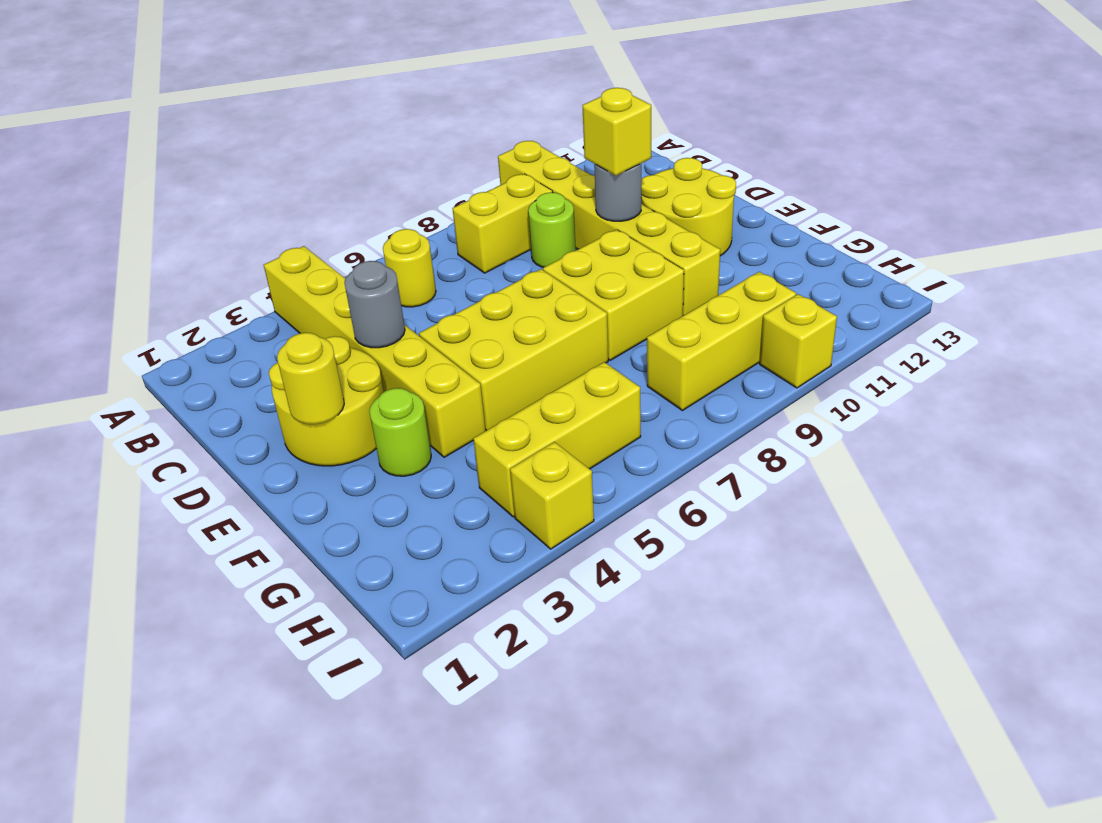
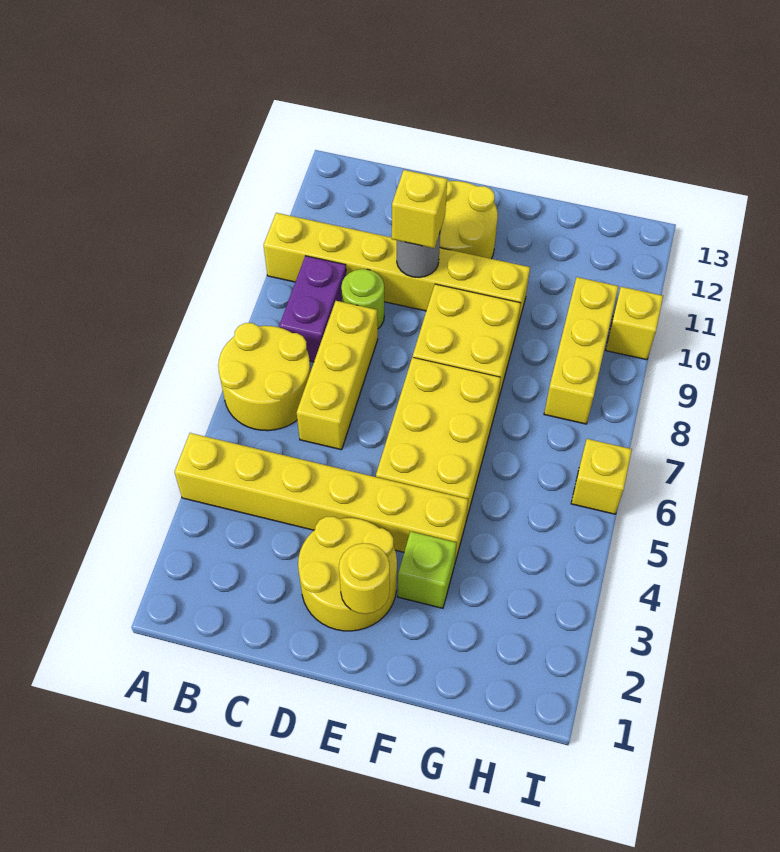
yellow round brick B6 level 1 -> yellow round brick A6:B7 level 1
yellow brick B8:B9 level 1 -> purple brick B8:B9 level 1
grey round brick D4 level 2 -> none
lime round brick F3 level 1 -> lime brick F3 level 1
yellow brick H4:H6 level 1 -> yellow brick C6:C8 level 1
yellow brick I4 level 1 -> yellow brick I6 level 1

